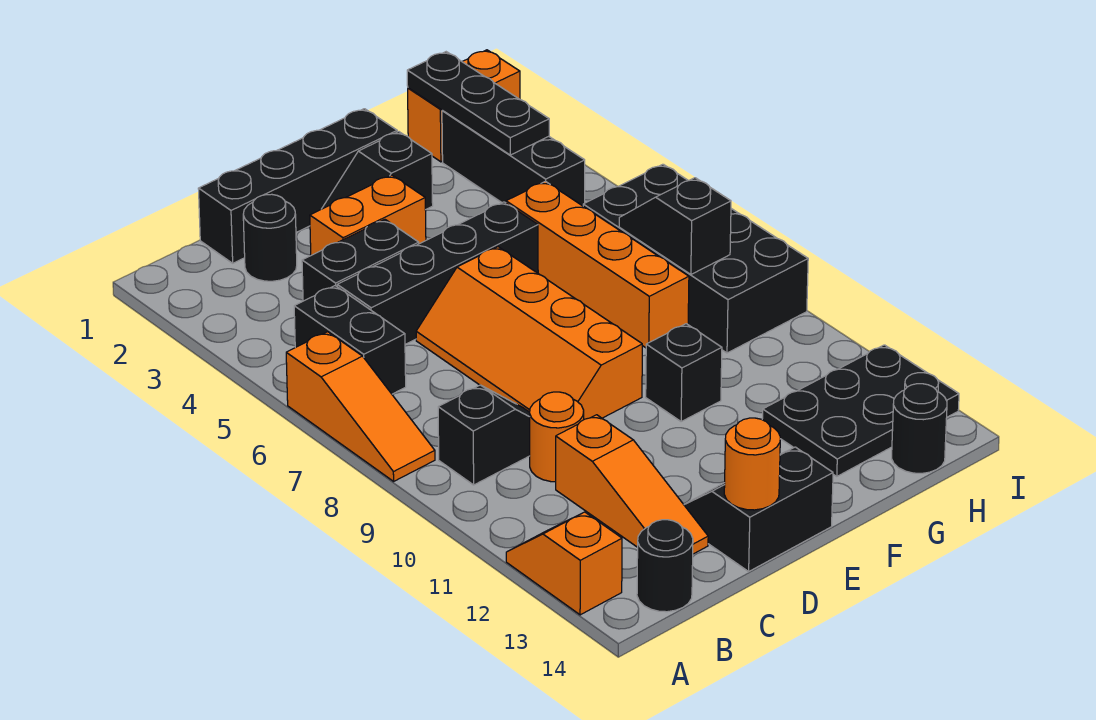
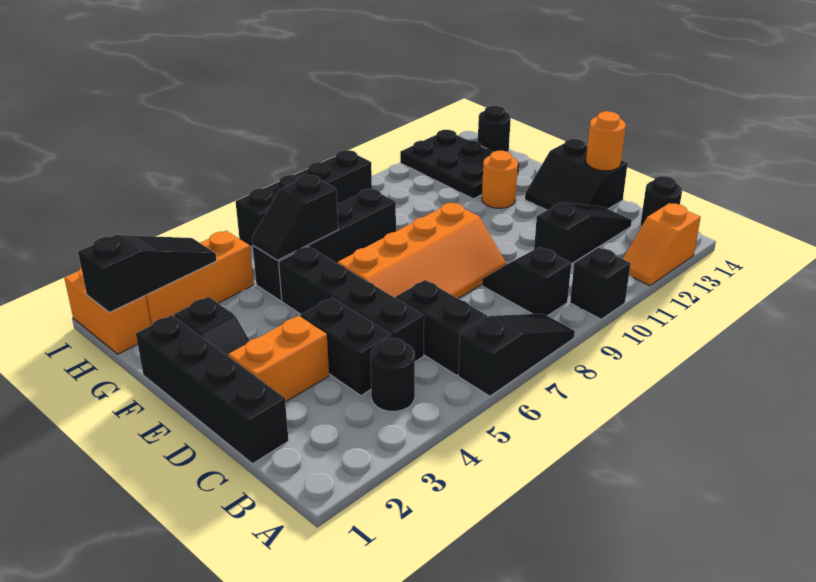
orange slope A6:A8 level 1 top 6 -> black slope A6:A8 level 1 top 6
black brick B5:B6 level 1 -> black brick B6:C6 level 1
black round brick C2 level 1 -> black round brick B4 level 1
orange round brick C10 level 1 -> orange round brick F12 level 1
orange slope C11:C13 level 1 top 11 -> black slope C11:C13 level 1 top 11
orange brick D3:E3 level 1 -> orange brick D2:D3 level 1
black brick F10 level 1 -> black brick A10 level 1
orange brick G5:G8 level 1 -> black brick G5:G8 level 1
black plate H1:H3 level 2 -> black slope H1:H3 level 2 top 1
black brick H2:H4 level 1 -> orange brick H2:H4 level 1
black brick H6:I9 level 1 -> black brick I6:I9 level 1
black slope H7:H8 level 2 top 8 -> black slope G5:G6 level 2 top 6

